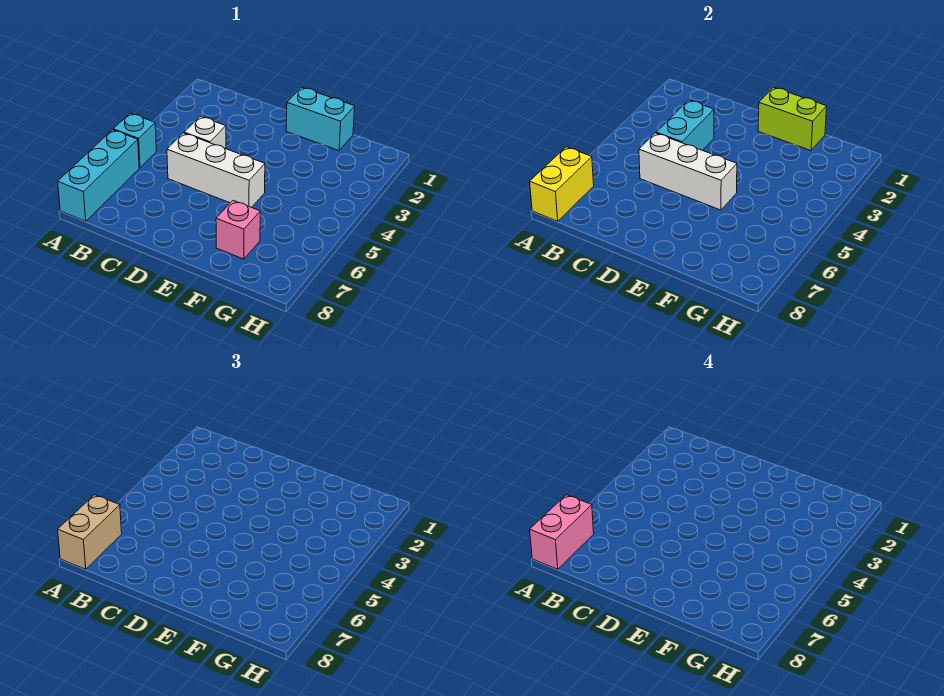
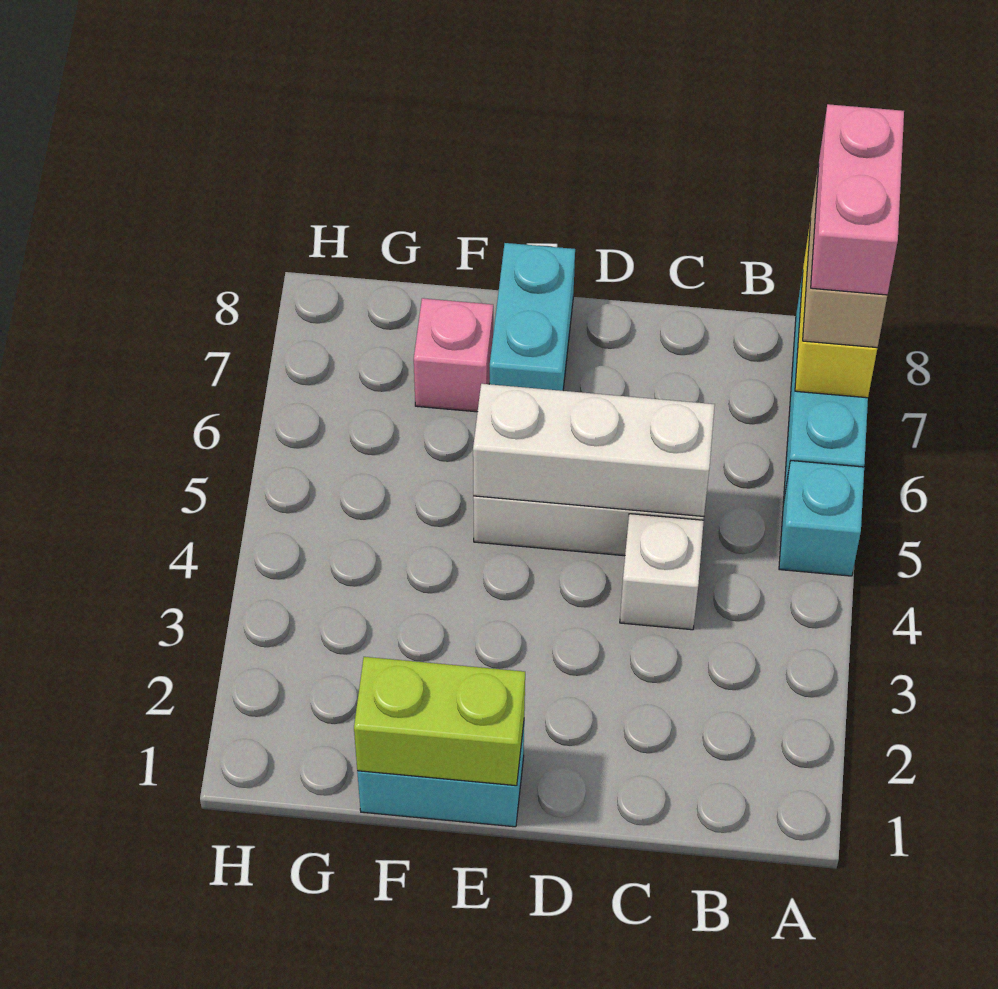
cyan brick C3:C4 level 2 -> cyan brick E7:E8 level 1

